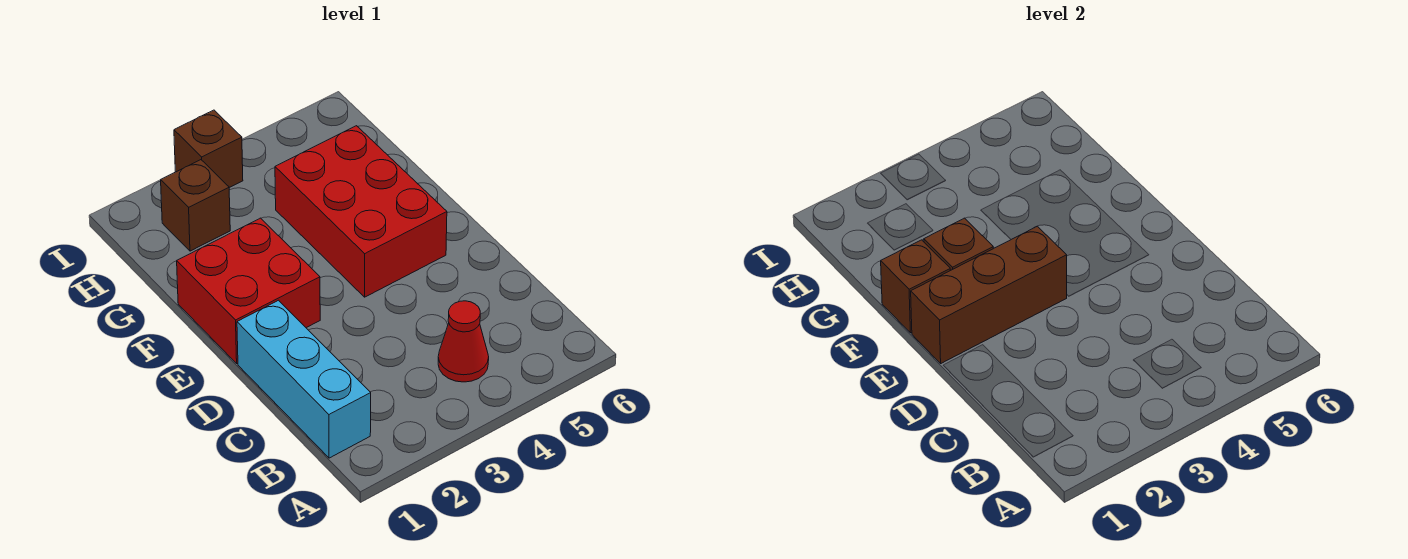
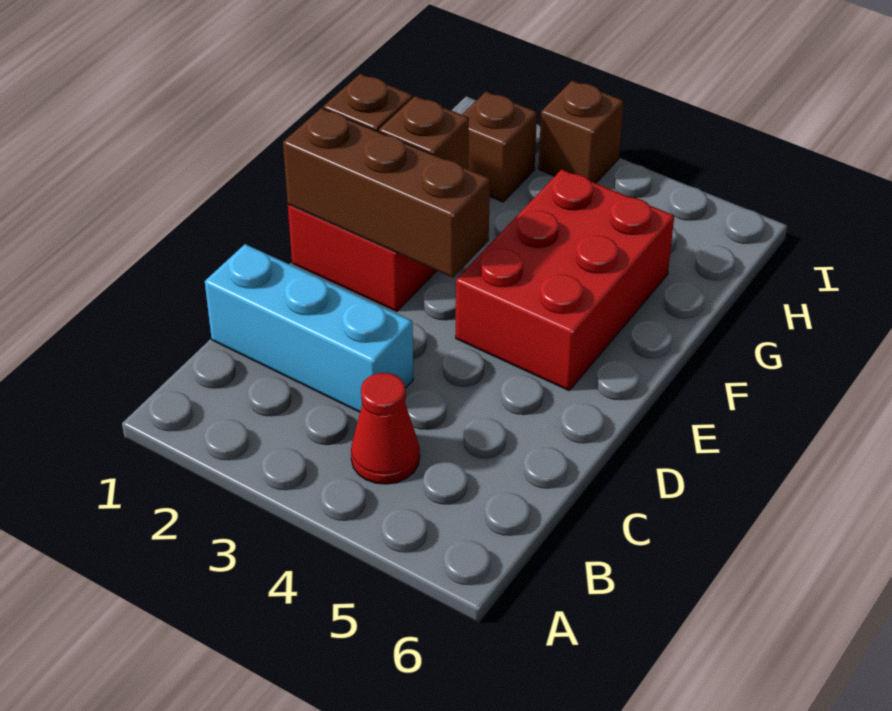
cyan brick B1:D1 level 1 -> cyan brick C1:C3 level 1

